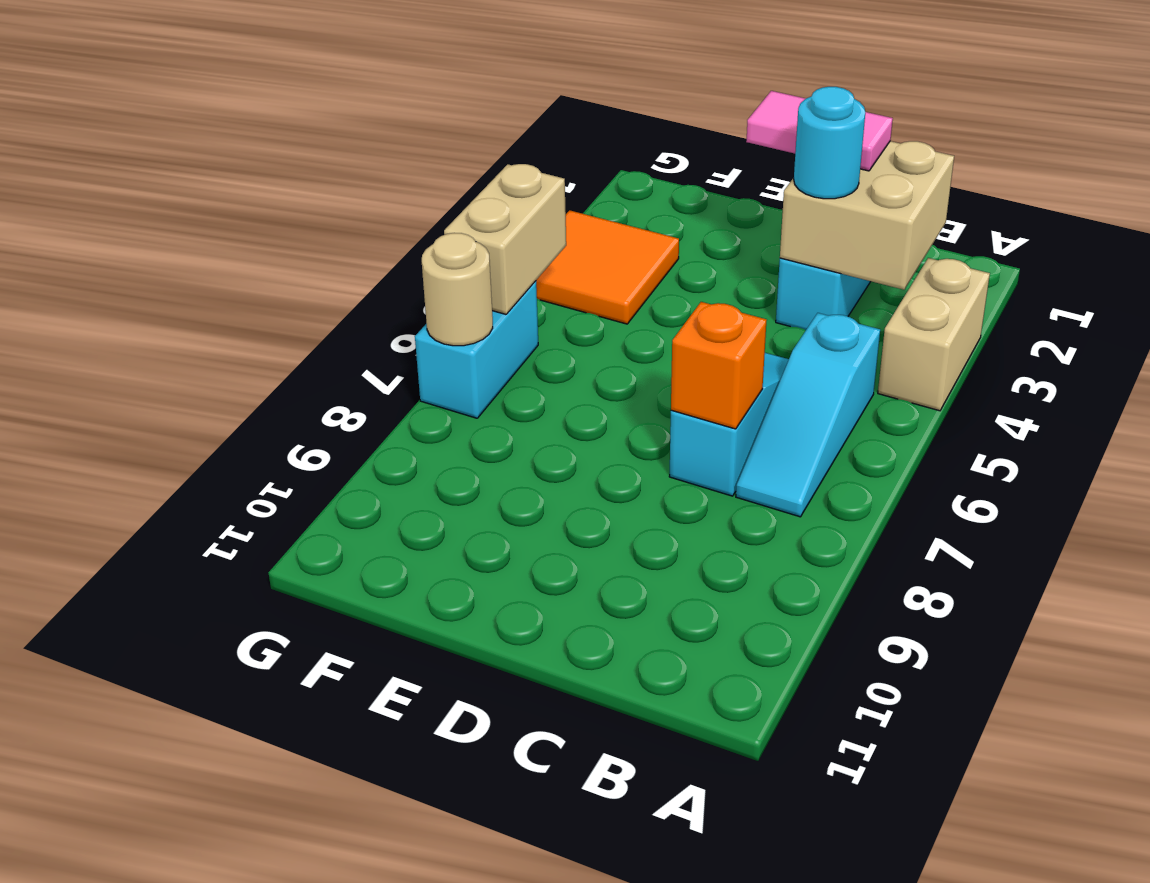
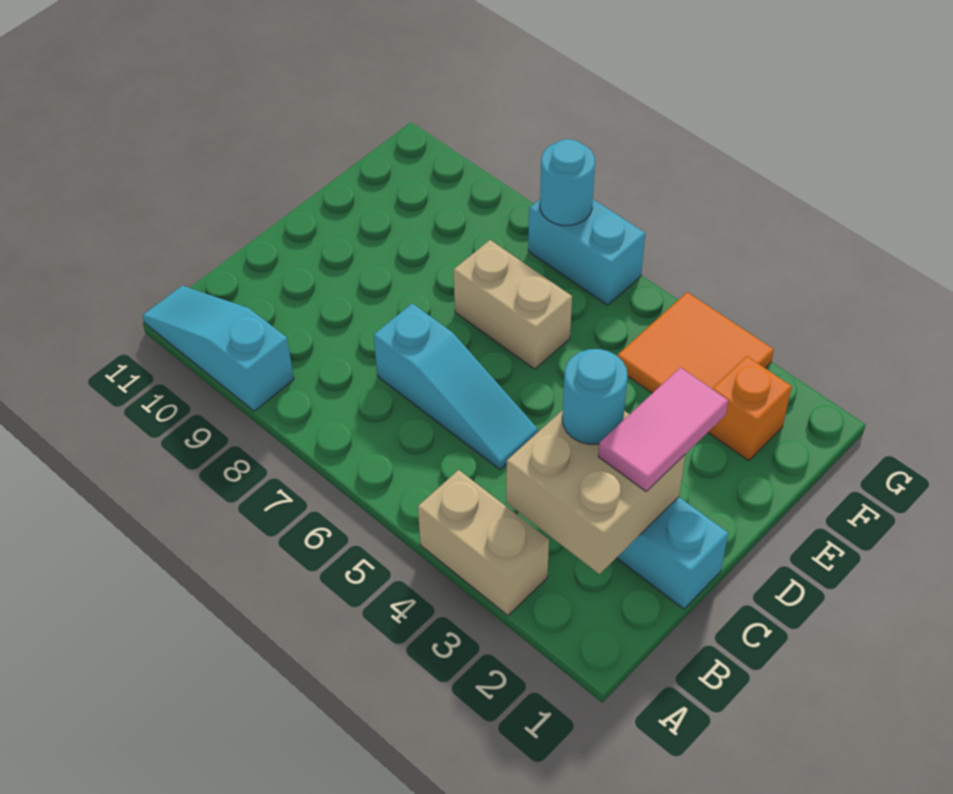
cyan slope B5:B7 level 1 top 5 -> cyan slope A9:A11 level 1 top 9
orange brick C7 level 2 -> orange brick F2 level 1
tan brick G5:G6 level 2 -> tan brick E6:E7 level 1
tan round brick G7 level 2 -> cyan round brick G7 level 2

